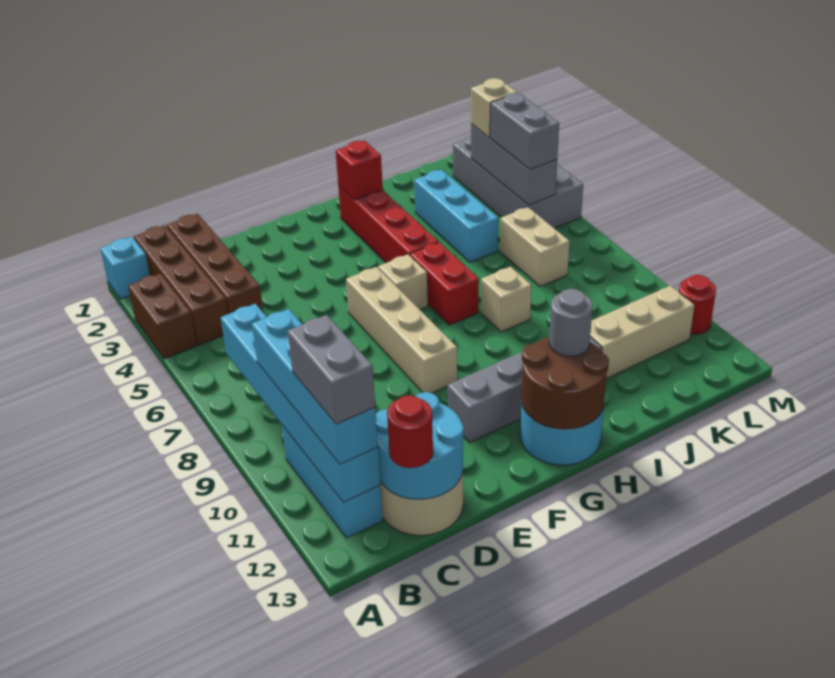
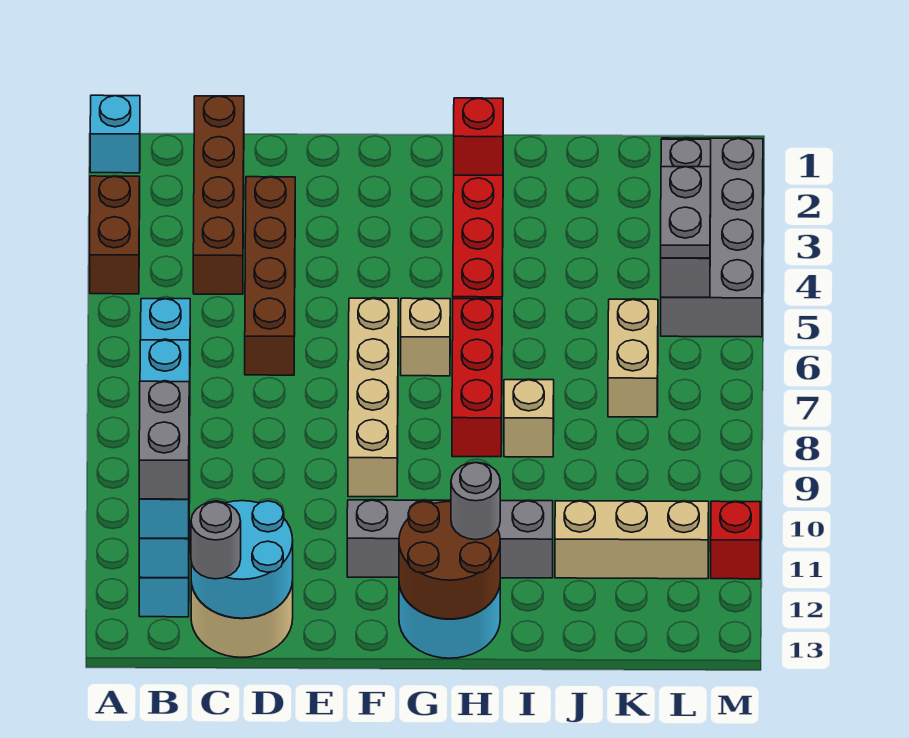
brown brick B1:B4 level 1 -> brown brick D3:D6 level 1
red round brick C13 level 3 -> grey round brick C13 level 3
red brick H6:H7 level 1 -> red brick H6:H8 level 1
cyan brick J3:J5 level 1 -> none
tan brick L3 level 3 -> none
grey brick L4:L5 level 3 -> grey plate L4:L5 level 3
red round brick M11 level 1 -> red brick M11 level 1

